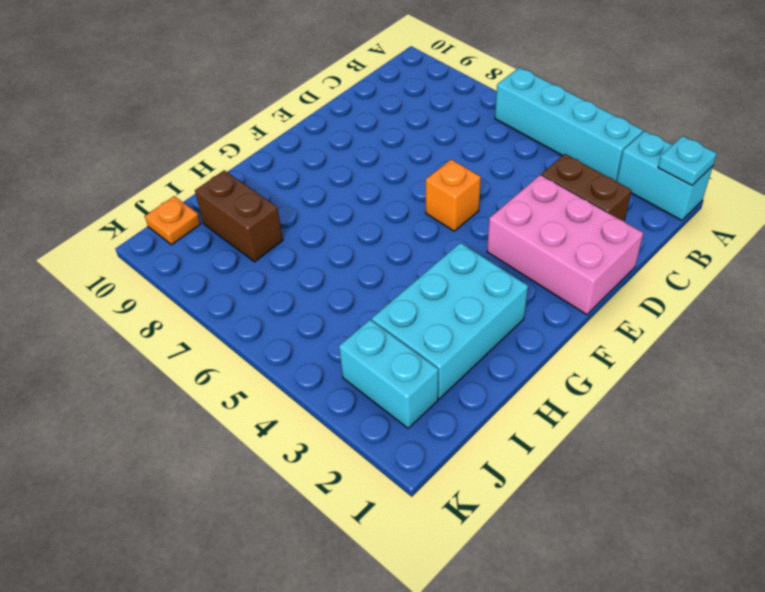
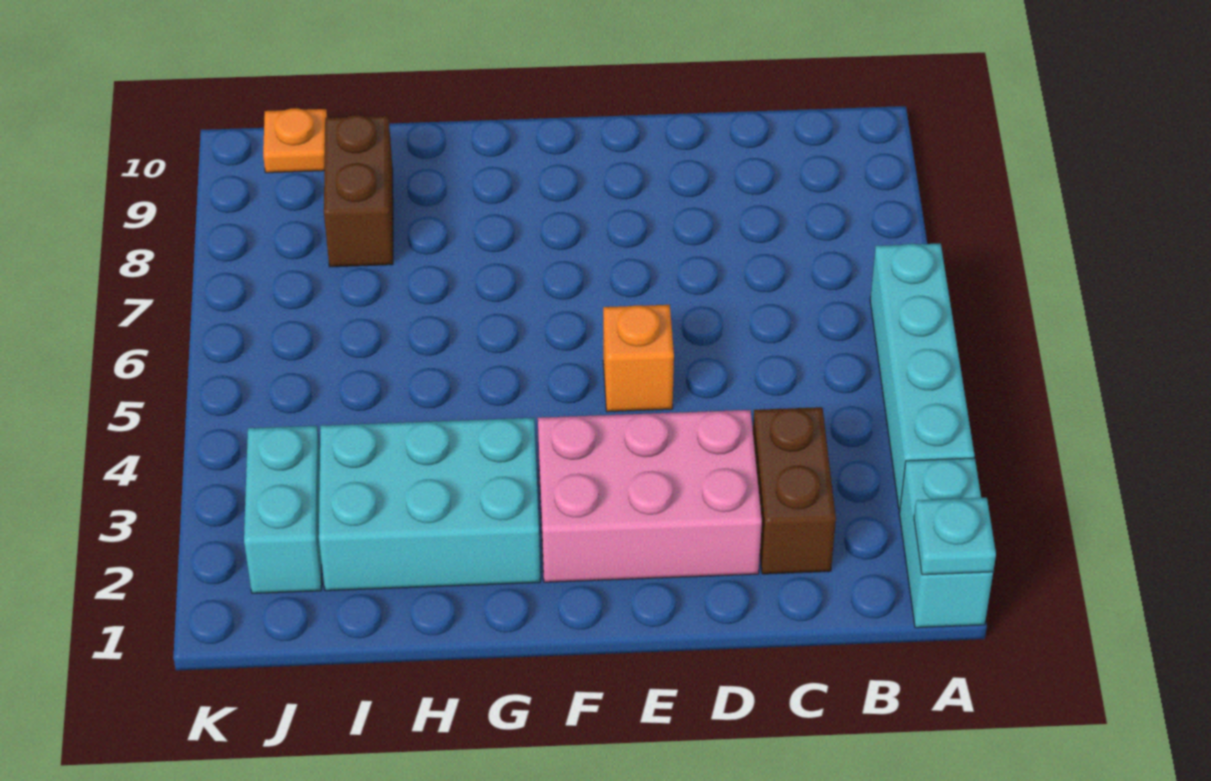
pink brick D1:E3 level 1 -> pink brick D2:F3 level 1

